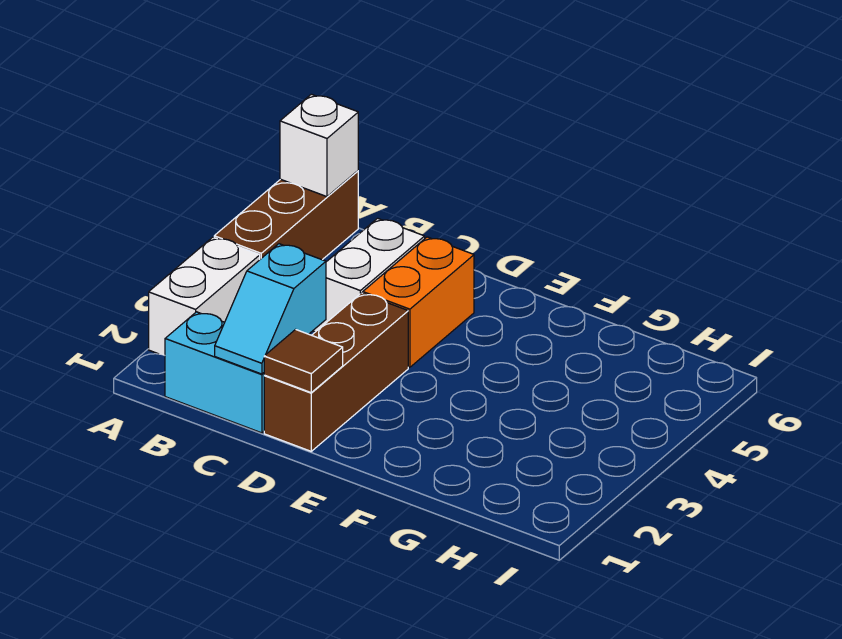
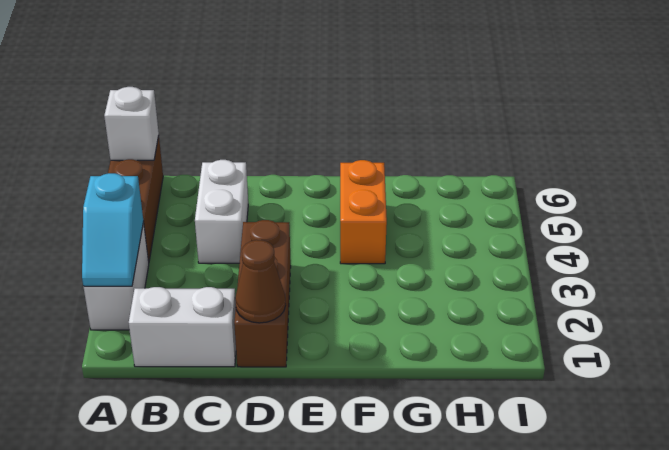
cyan brick B1:C1 level 1 -> white brick B1:C1 level 1
cyan slope C1:C2 level 2 top 2 -> cyan slope A2:A3 level 2 top 3
brown tile D1 level 2 -> brown cone D1 level 2
orange brick D4:D5 level 1 -> orange brick F4:F5 level 1

